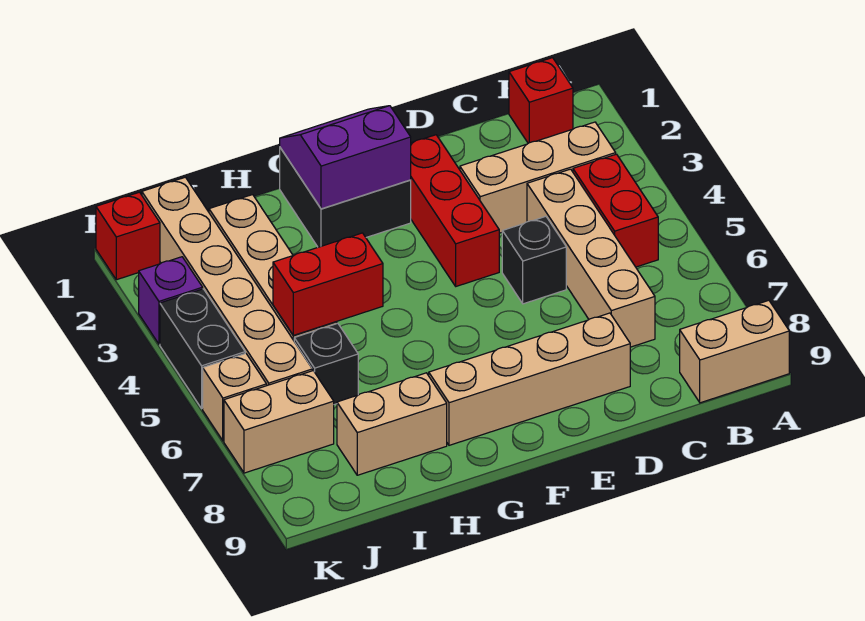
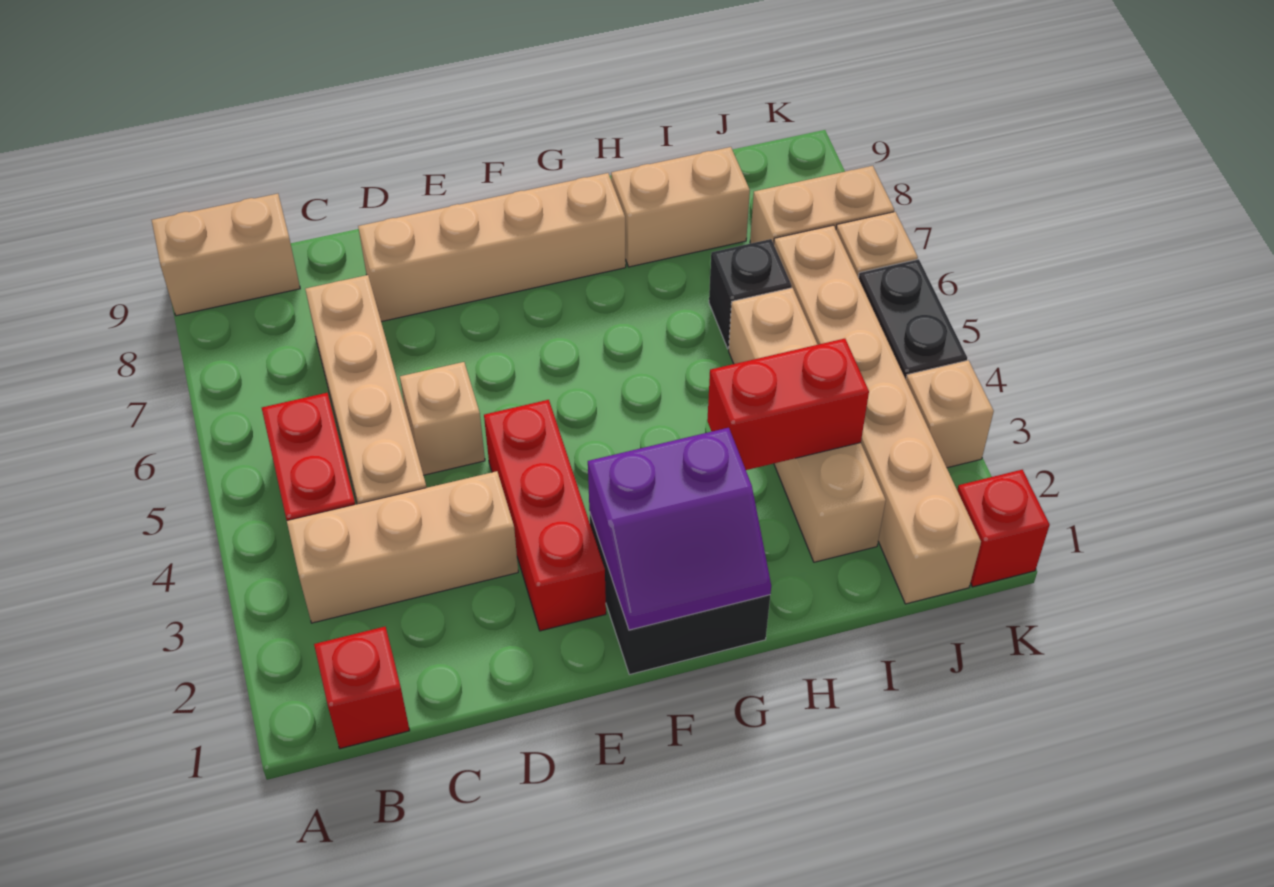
black brick D5 level 1 -> tan brick D5 level 1
red brick H5:I5 level 2 -> red brick H3:I3 level 2
purple brick K3 level 1 -> tan brick K3 level 1

